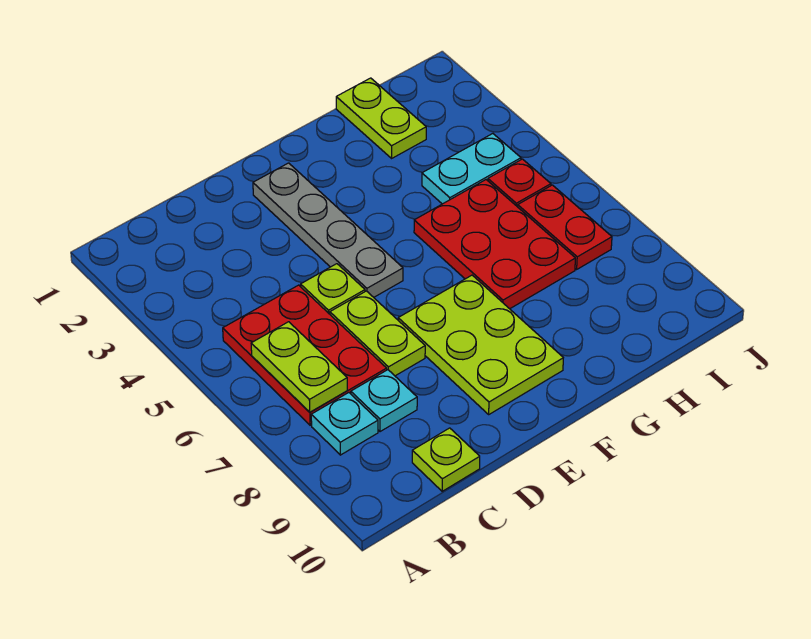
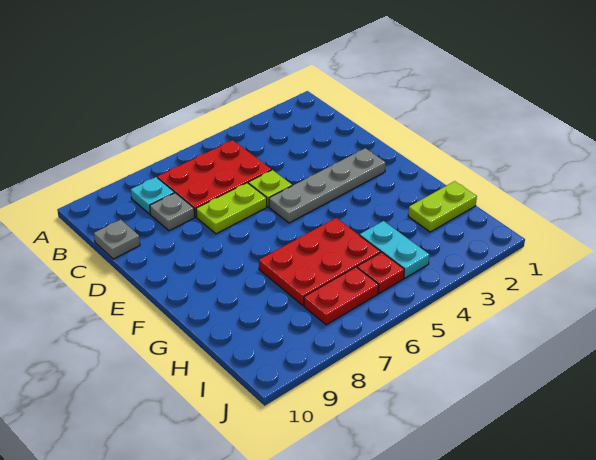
lime plate B6:B7 level 2 -> none
cyan plate C8 level 1 -> grey plate C8 level 1
lime plate C10 level 1 -> grey plate C10 level 1
lime plate E7:F9 level 1 -> none

